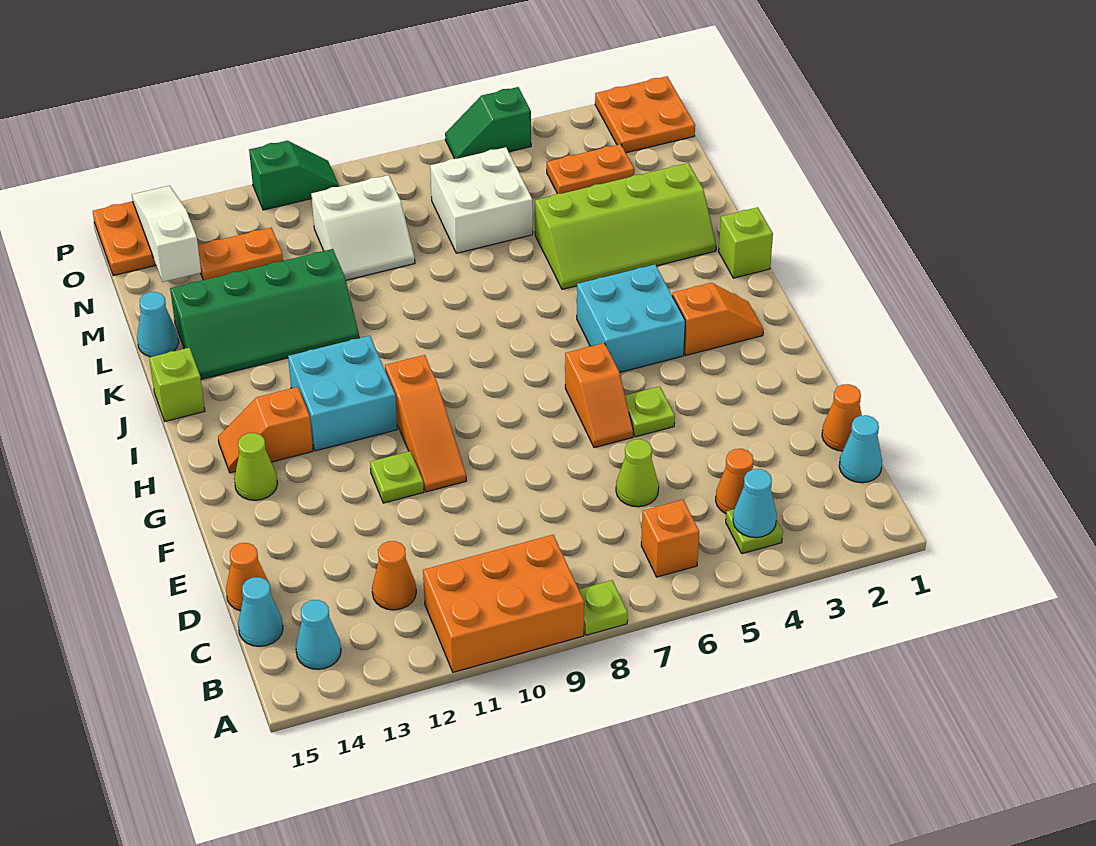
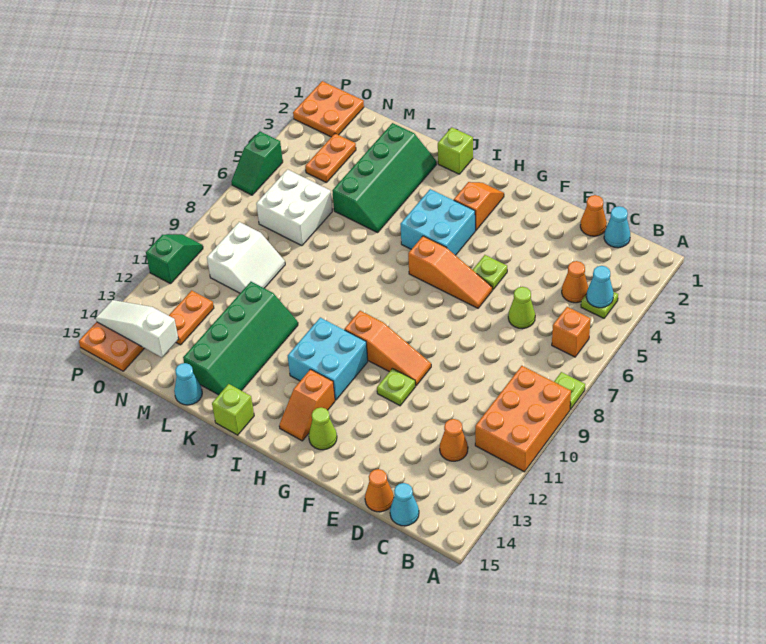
cyan cone B14 level 1 -> none
orange slope F6:G6 level 1 top G -> orange slope F6:H6 level 1 top H
lime slope K2:L5 level 1 top L -> green slope K2:L5 level 1 top L

